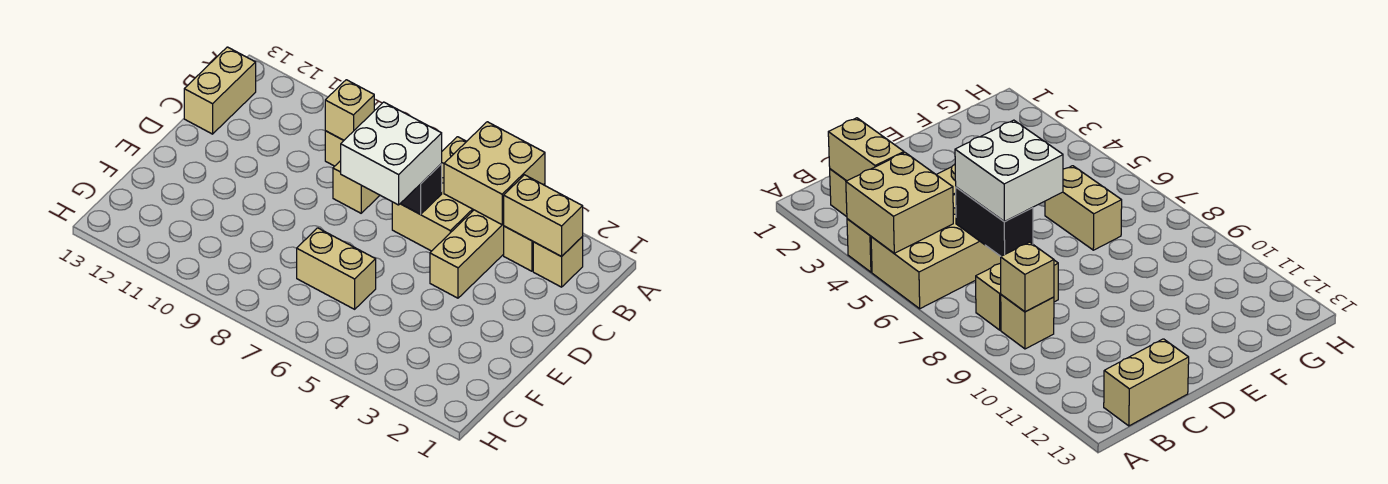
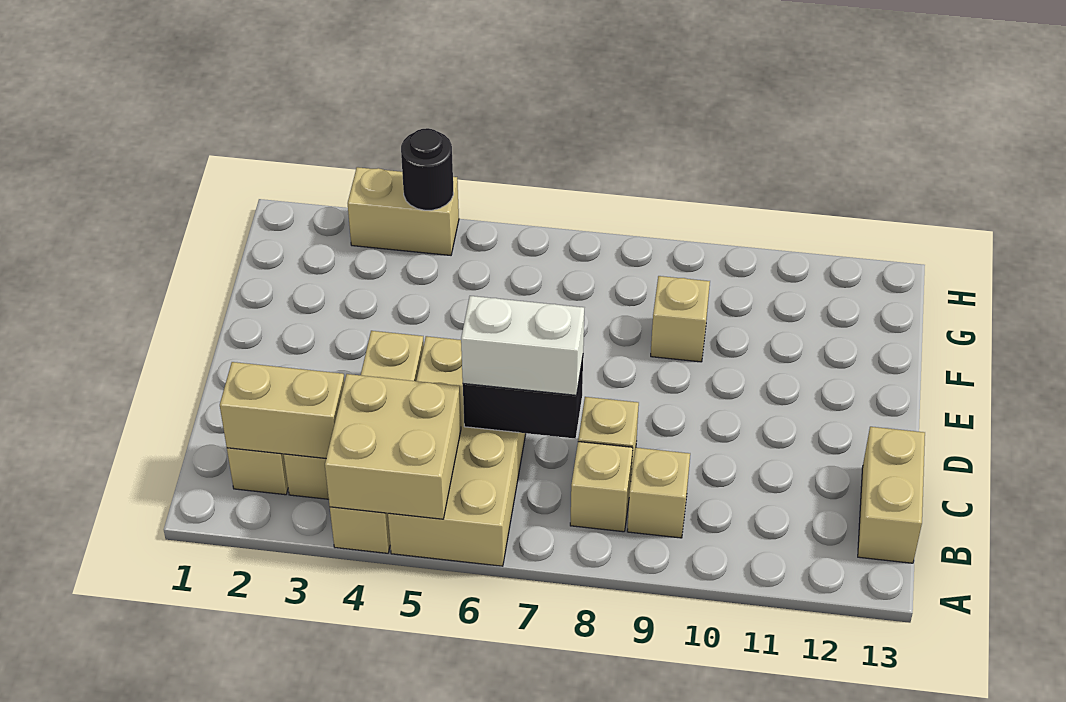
tan brick A5:C6 level 1 -> tan brick A5:D6 level 1
tan brick B9 level 2 -> tan brick F9 level 1
white brick C6:D7 level 3 -> white brick C6:C7 level 3
tan brick F6:F7 level 1 -> tan brick H3:H4 level 1
none -> black round brick H4 level 2

